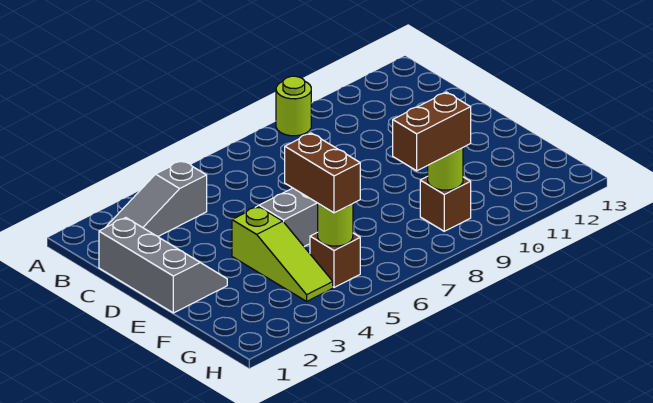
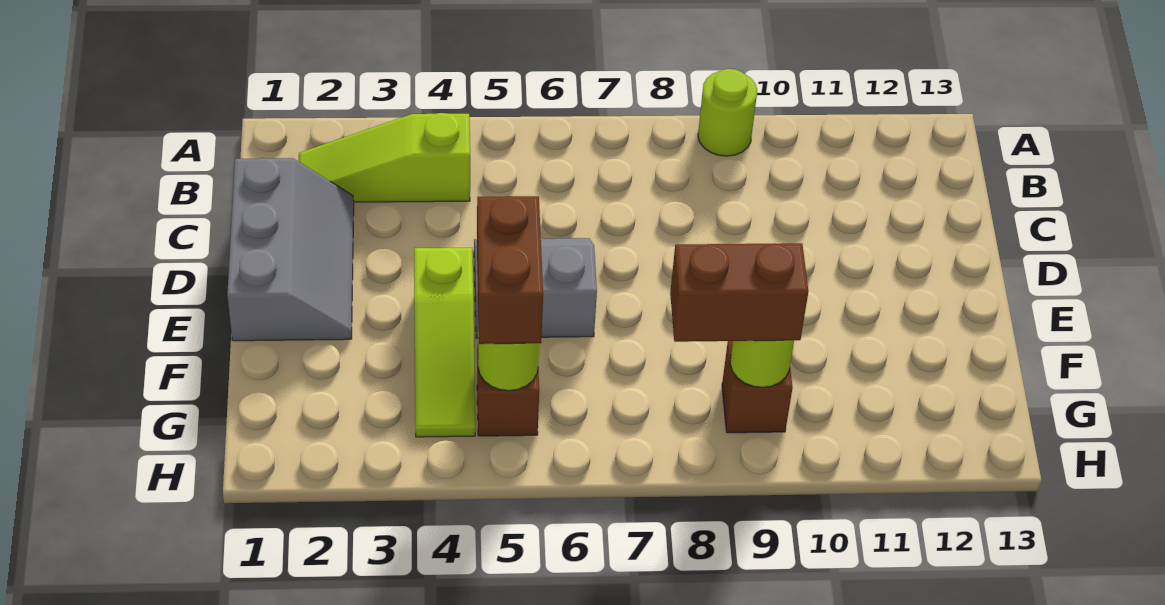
grey slope B2:B4 level 1 top 4 -> lime slope B2:B4 level 1 top 4

